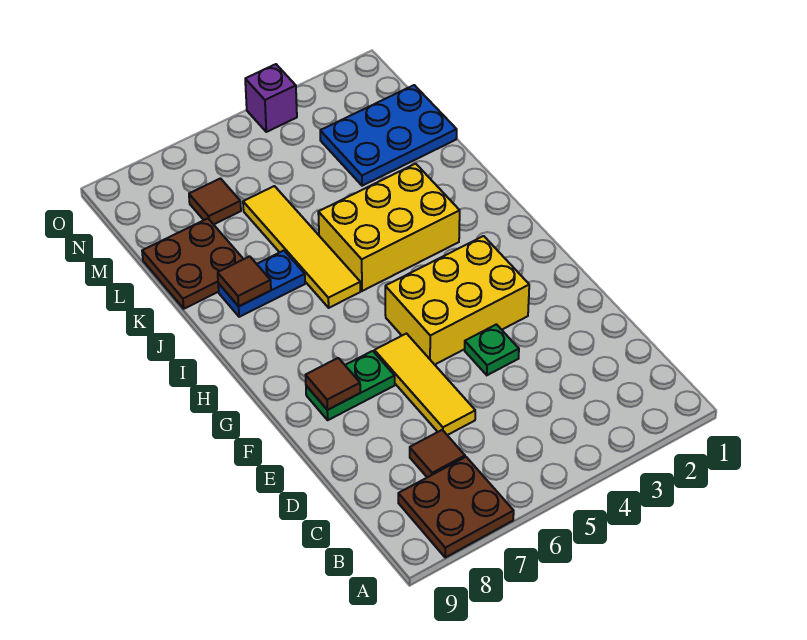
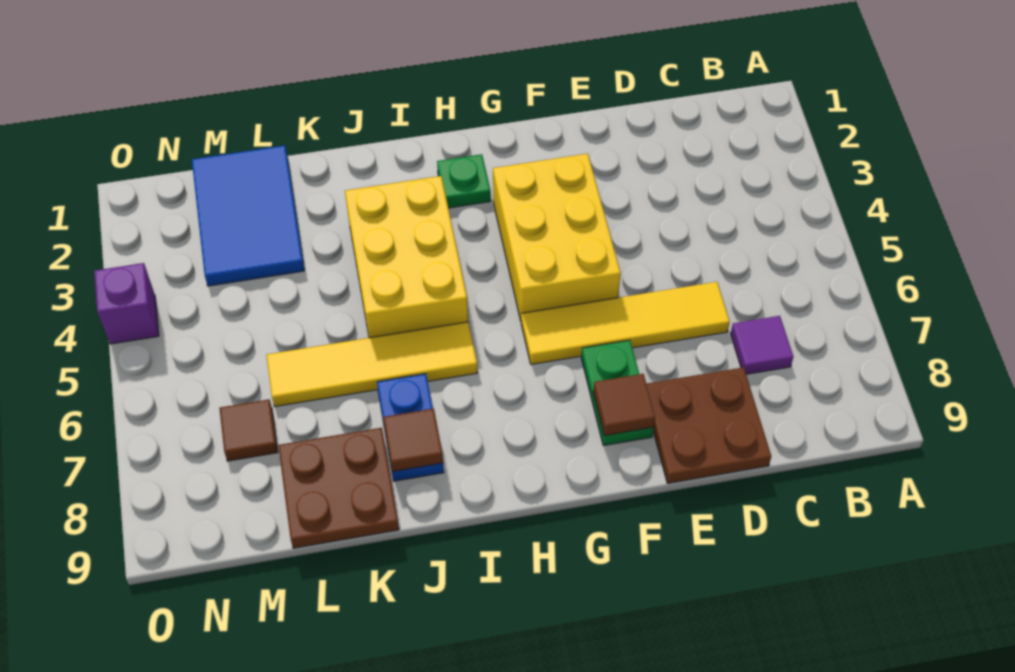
brown plate A7:B8 level 1 -> brown plate D8:E9 level 1
brown tile C7 level 1 -> purple tile C7 level 1
yellow tile D6:F6 level 1 -> yellow tile D6:G6 level 1
green plate E4 level 1 -> green plate H2 level 1
blue plate L1:M3 level 1 -> blue tile L1:M3 level 1

